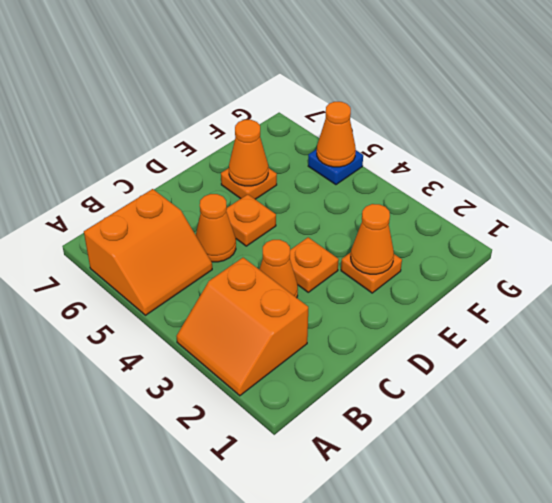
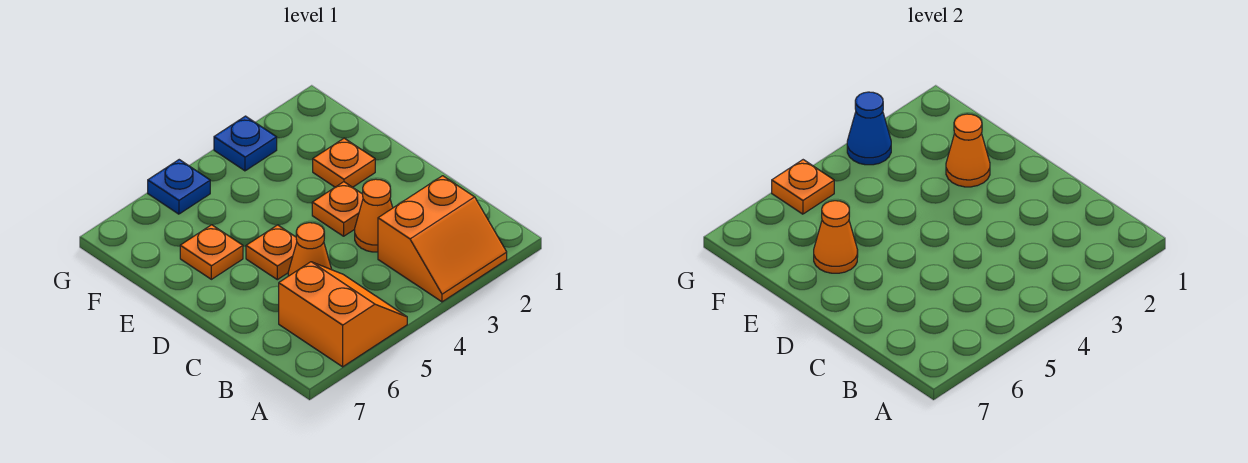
none -> blue plate G3 level 1
none -> blue cone G3 level 2
orange cone G5 level 2 -> orange plate G5 level 2

